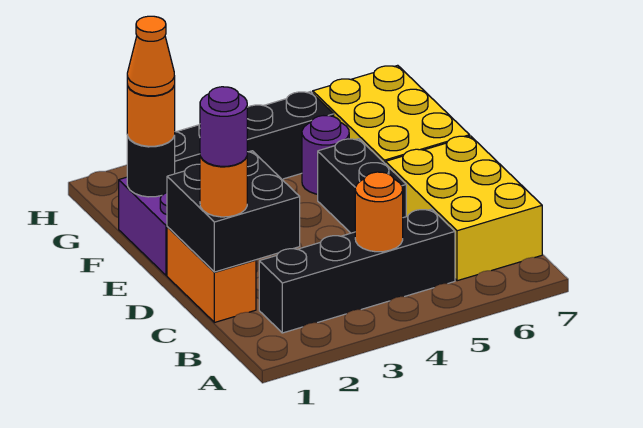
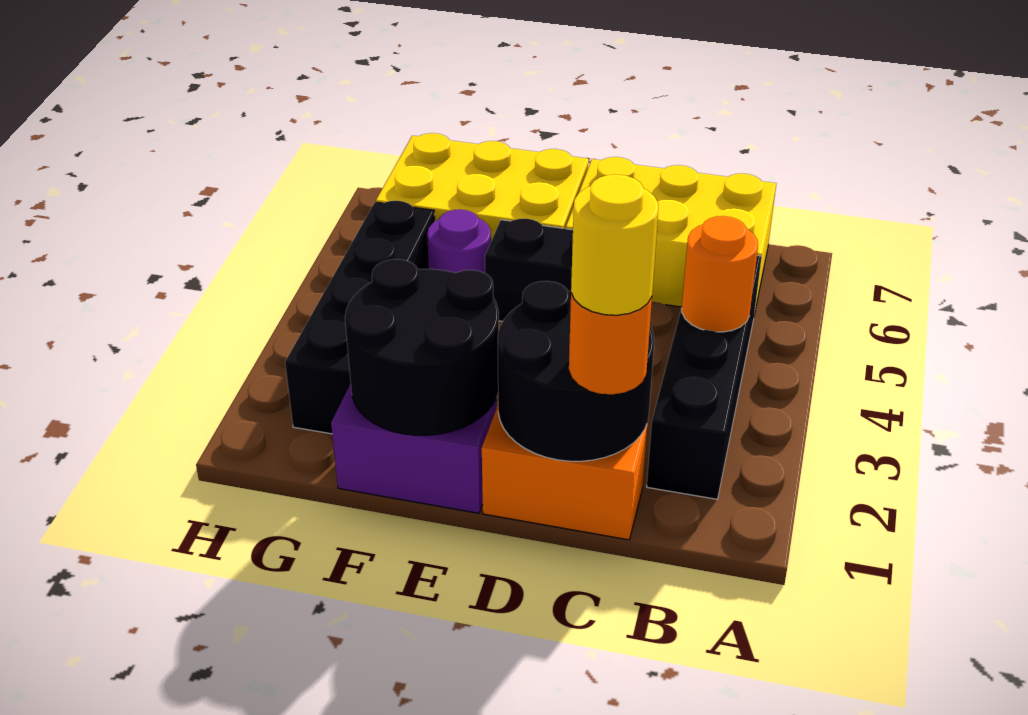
black brick C1:D2 level 2 -> black round brick C1:D2 level 2
purple round brick C1 level 4 -> yellow round brick C1 level 4
black round brick F1 level 2 -> black round brick E1:F2 level 2
orange round brick F1 level 3 -> none
orange cone F1 level 4 -> none

